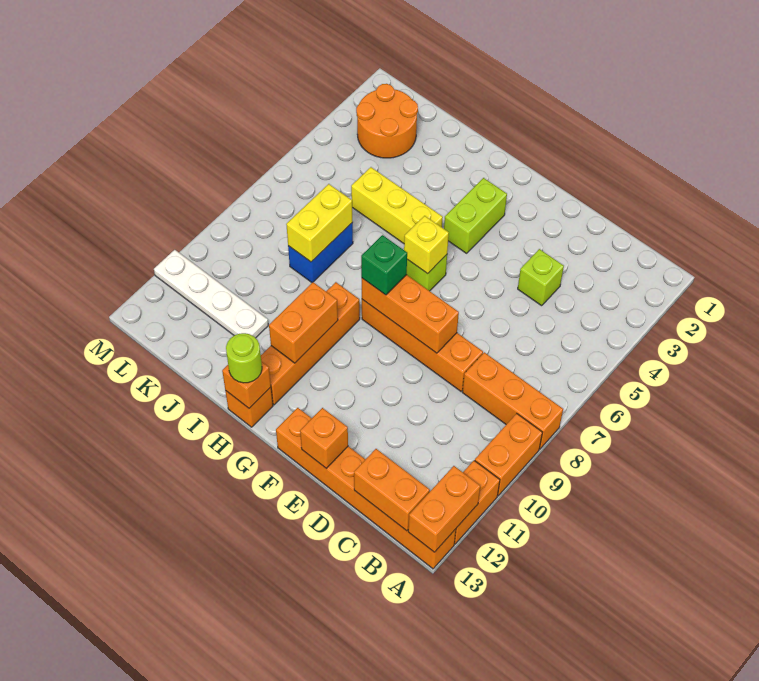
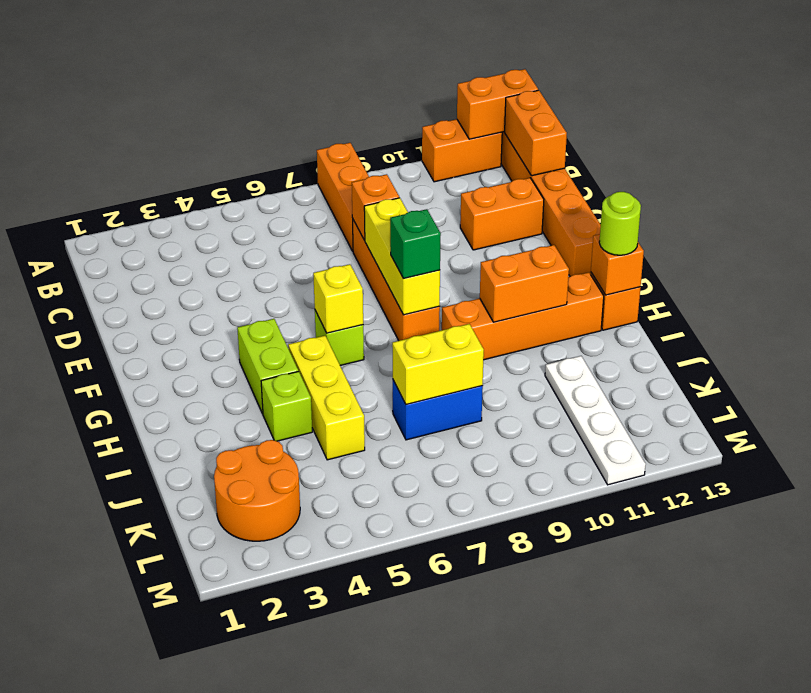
orange brick A9:A10 level 1 -> orange brick D11:D12 level 1
lime brick D4 level 1 -> lime brick I4 level 1
orange brick E8:G8 level 2 -> yellow brick E8:G8 level 2
orange brick E13 level 2 -> orange brick D8 level 2
lime brick G3:G4 level 1 -> lime brick G4:H4 level 1

